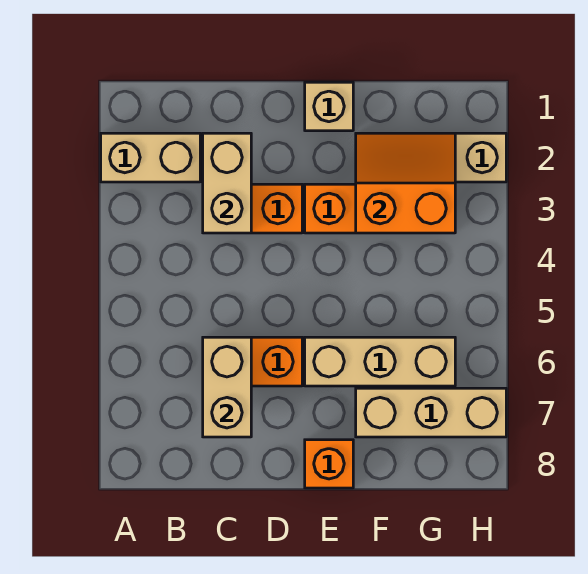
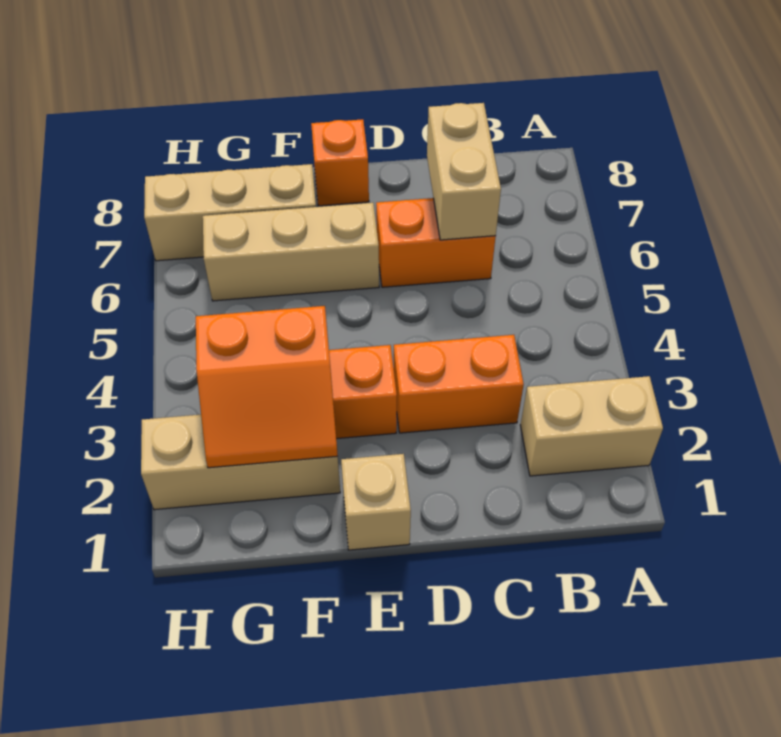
tan brick C2:C3 level 2 -> none

